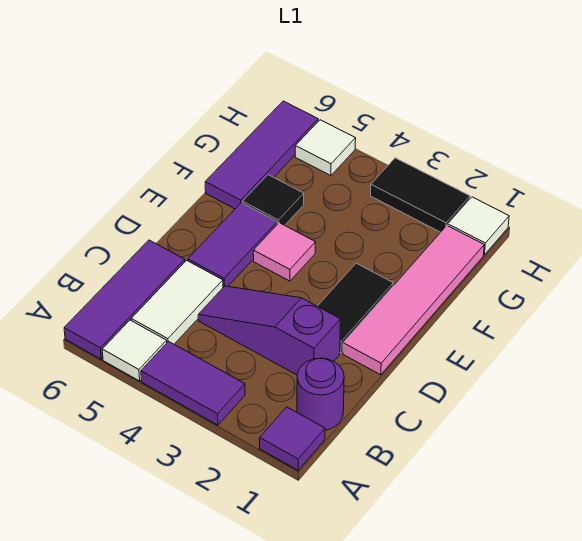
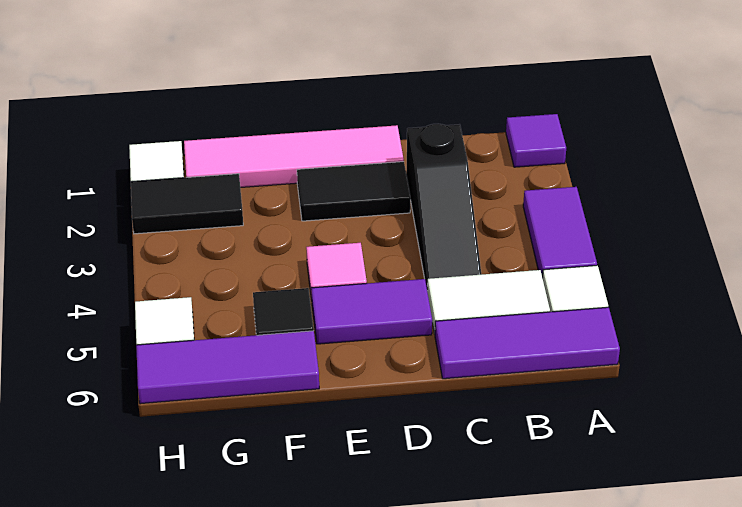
purple round brick B1 level 1 -> none
purple slope C2:C4 level 1 top 2 -> black slope C2:C4 level 1 top 2
black tile H2:H3 level 1 -> black tile G2:H2 level 1

